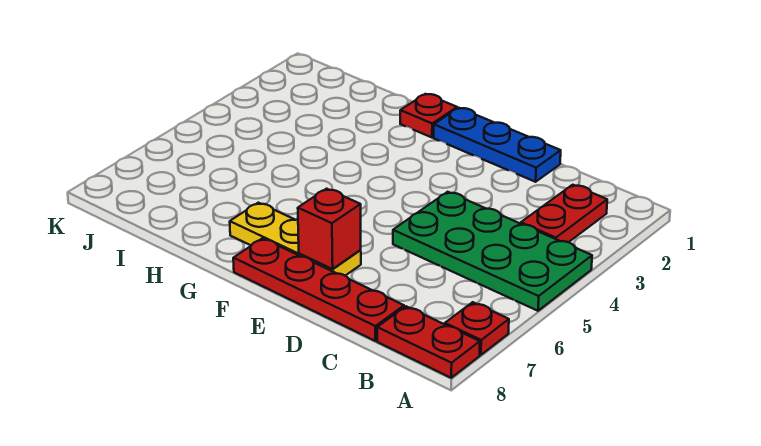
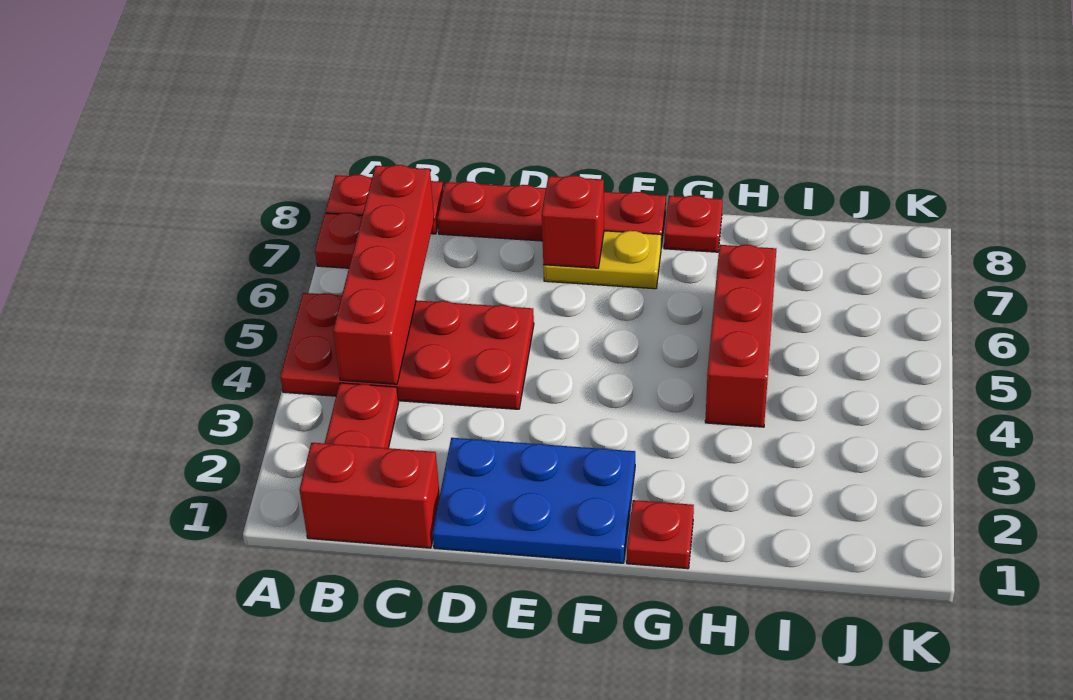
green plate A4:D5 level 1 -> red plate A4:D5 level 1
none -> red brick B1:C1 level 1
none -> red brick B4:B7 level 2
blue plate D1:F1 level 1 -> blue plate D1:F2 level 1
yellow plate E7:G7 level 1 -> yellow plate E7:F7 level 1
none -> red plate G8 level 1
none -> red brick H4:H6 level 1

